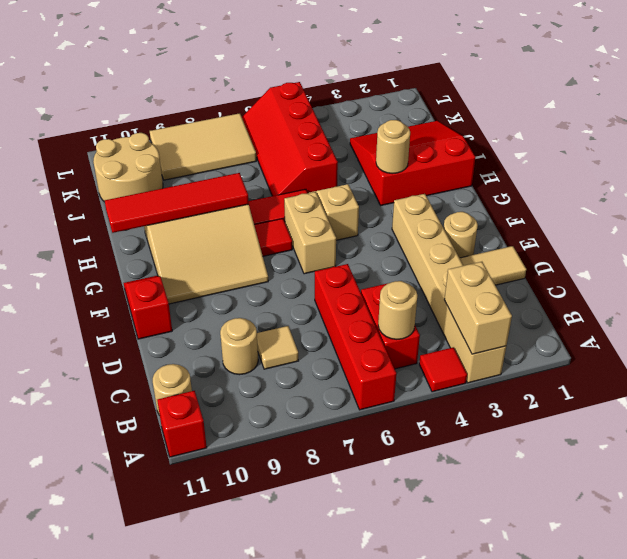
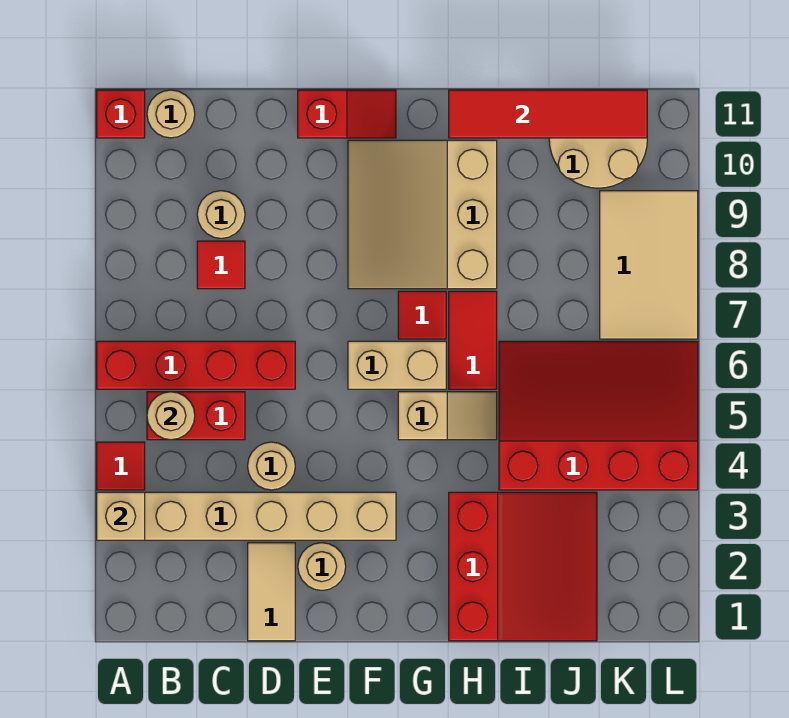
tan brick A3:B3 level 2 -> tan brick A3 level 2
tan tile C8 level 1 -> red tile C8 level 1
tan round brick H3 level 2 -> tan round brick D4 level 1
red tile H8:H11 level 2 -> red tile H11:K11 level 2
red slope I5:L6 level 1 top 5 -> red slope I4:L6 level 1 top 4

